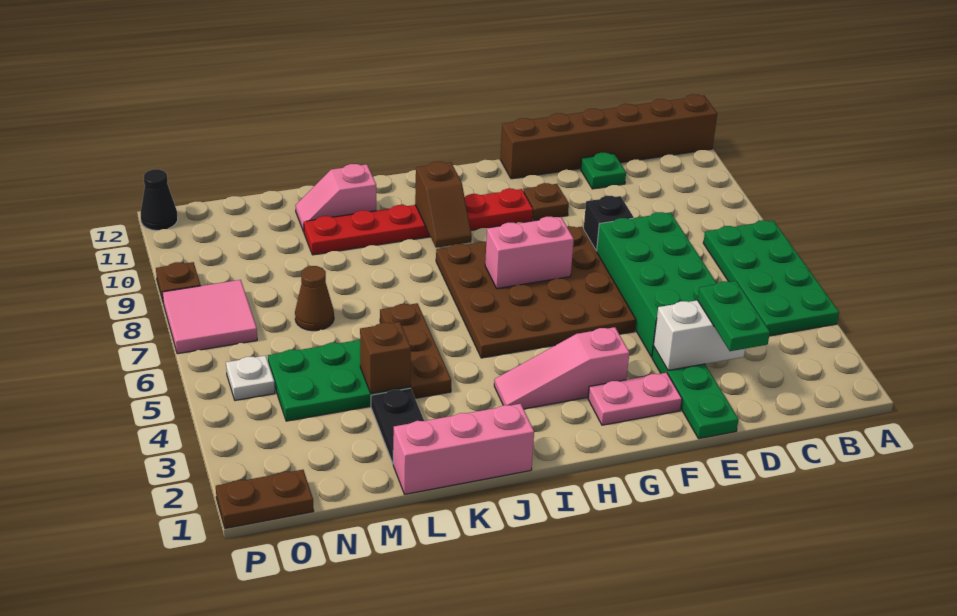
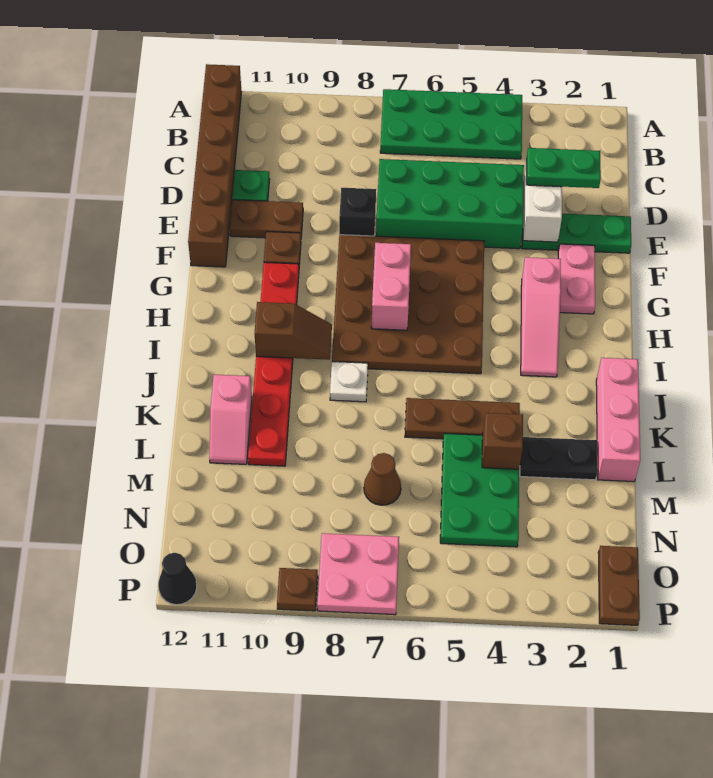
none -> brown plate E10:E11 level 1
white plate O5 level 1 -> white plate J8 level 1
pink tile O7:P8 level 1 -> pink plate O7:P8 level 1

